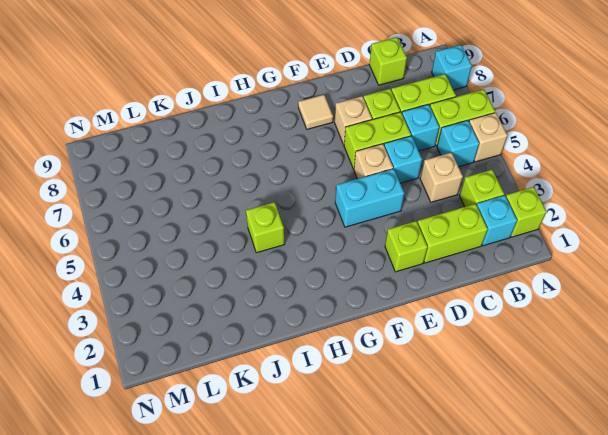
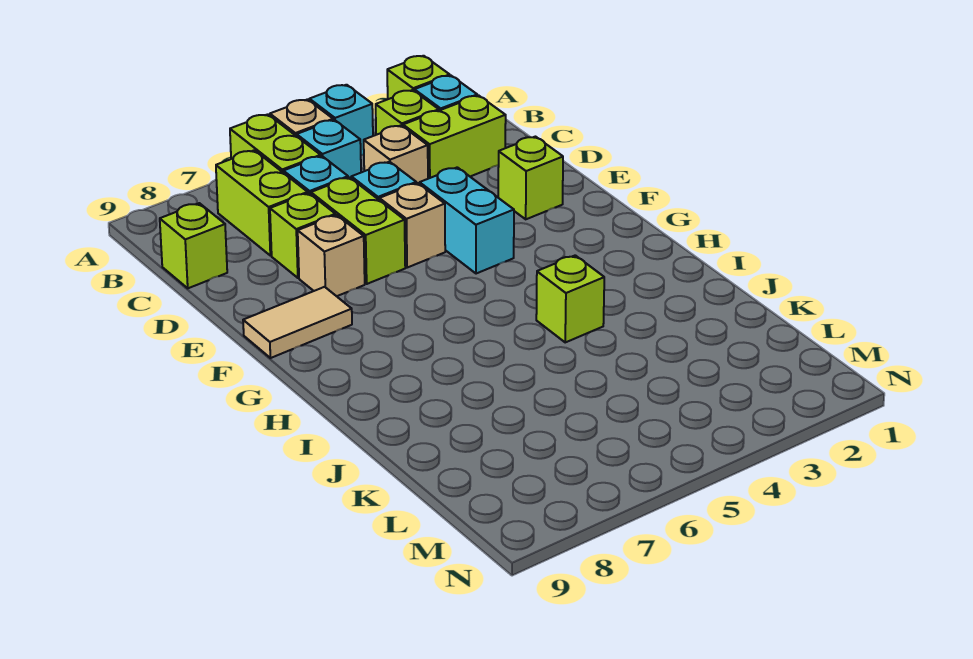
cyan brick A8 level 1 -> cyan brick A4 level 1
lime brick C2:D2 level 1 -> lime brick C2:C3 level 1
tan tile F8 level 1 -> tan tile F8:F9 level 1

